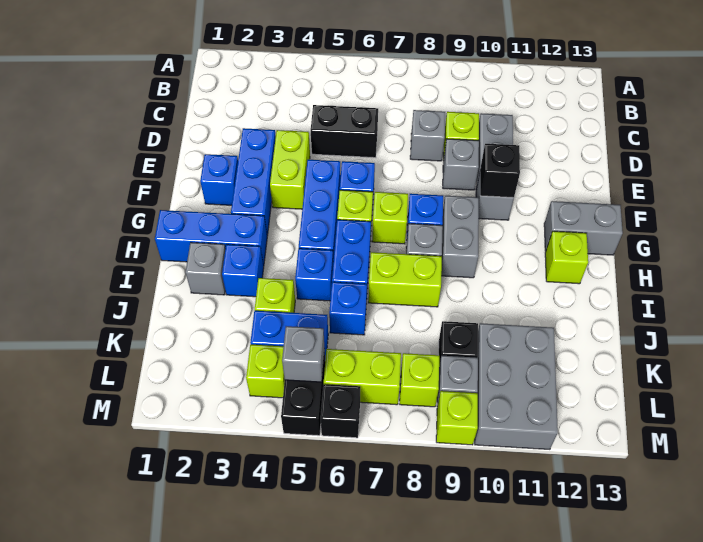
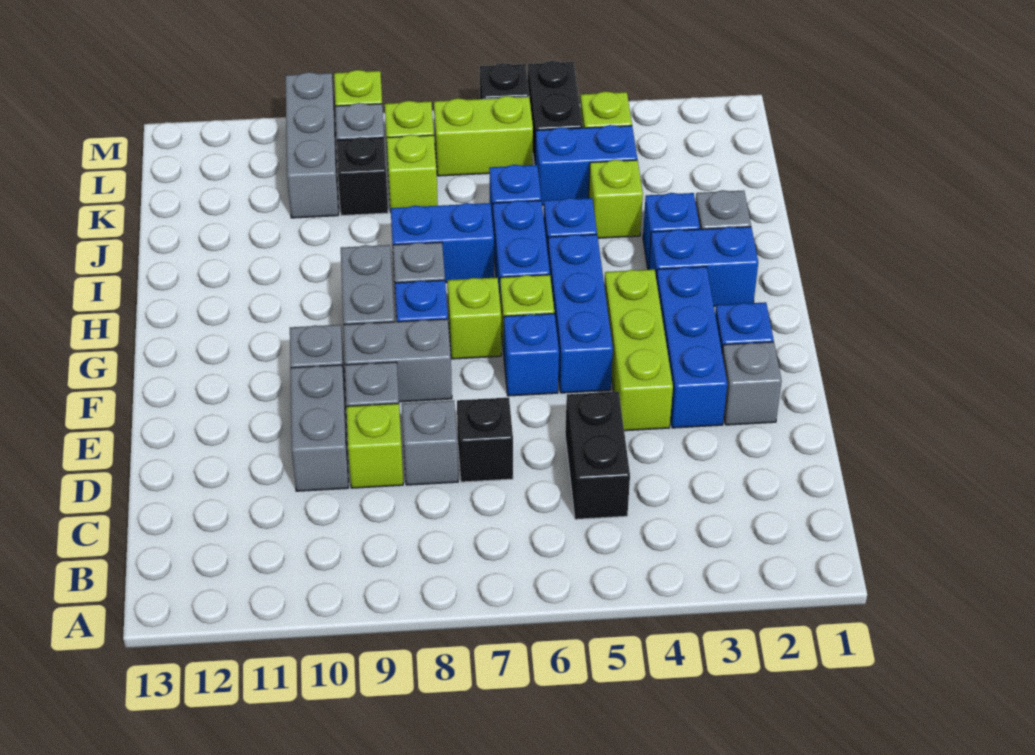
black brick D5:D6 level 1 -> black brick C5:D5 level 1
lime brick E4:F4 level 1 -> lime brick E4:G4 level 1
black brick F10 level 2 -> black brick D7 level 1
grey brick G12:G13 level 1 -> grey brick F8:F9 level 1
blue brick H1:H3 level 1 -> blue brick H2:H3 level 1
lime brick H12 level 1 -> lime brick K8 level 1
lime brick I7:I8 level 1 -> blue brick I7:I8 level 1
grey brick K10:M11 level 1 -> grey brick K10:M10 level 1
grey brick L5 level 2 -> grey brick E2 level 1

